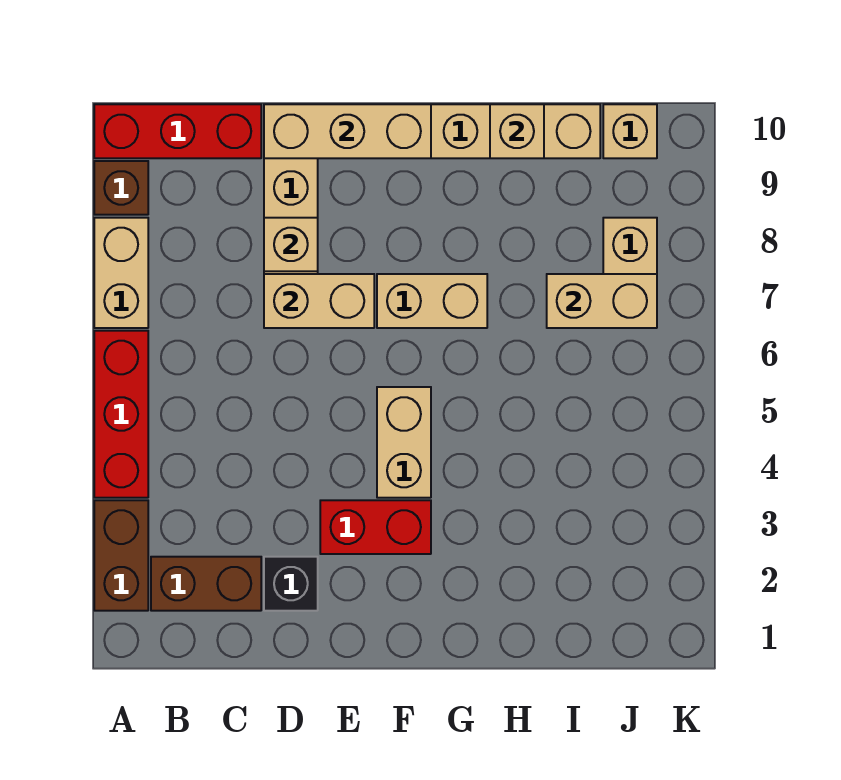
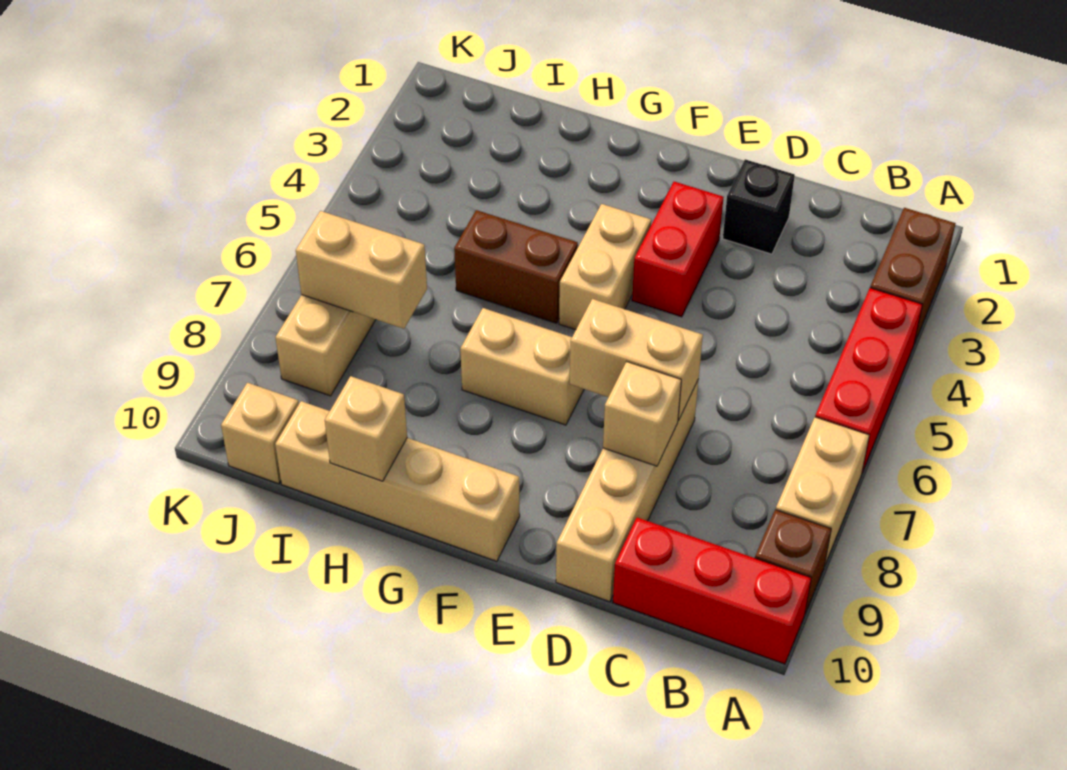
brown brick B2:C2 level 1 -> brown brick G5:H5 level 1
tan brick D10:F10 level 2 -> none
red brick E3:F3 level 1 -> red brick E3:E4 level 1

